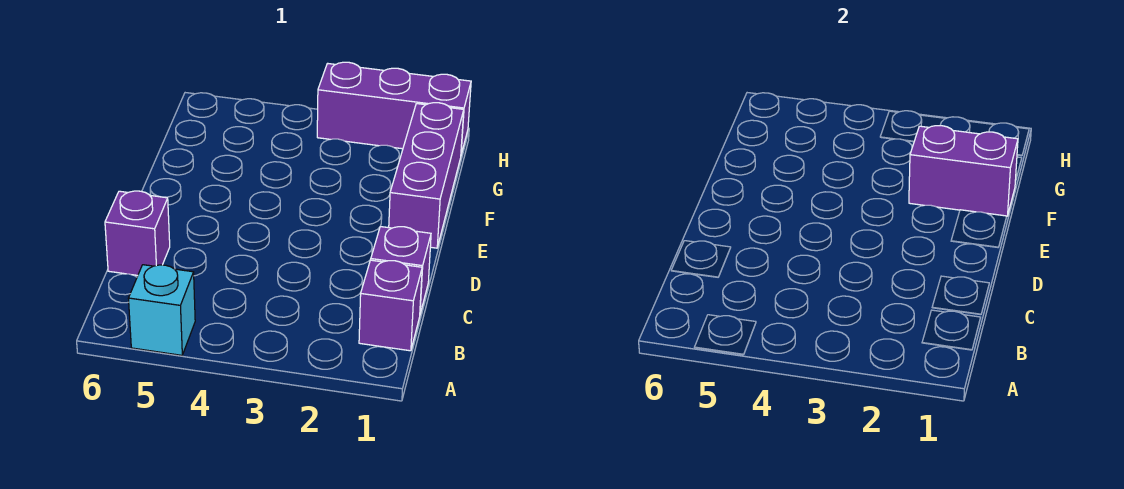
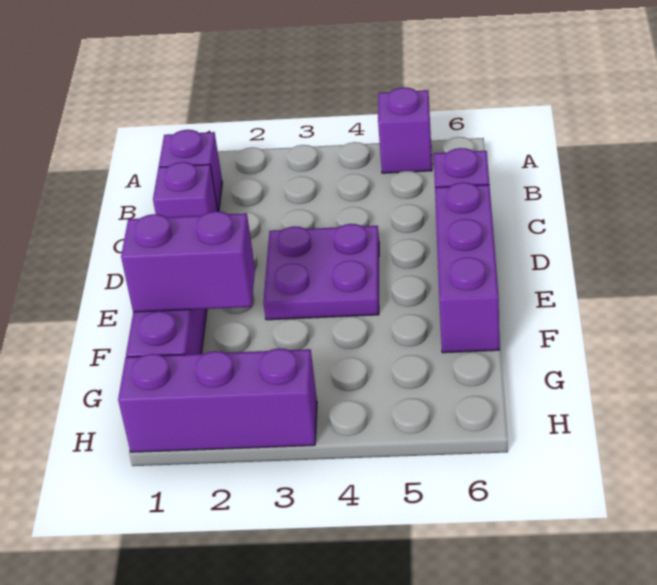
cyan brick A5 level 1 -> purple brick A5 level 1
none -> purple plate D3:E4 level 1
none -> purple brick D6:F6 level 1

